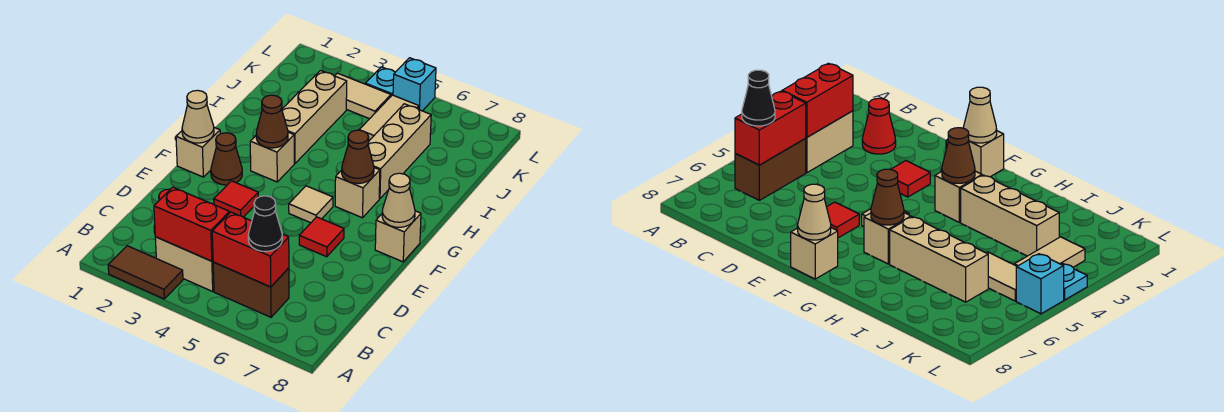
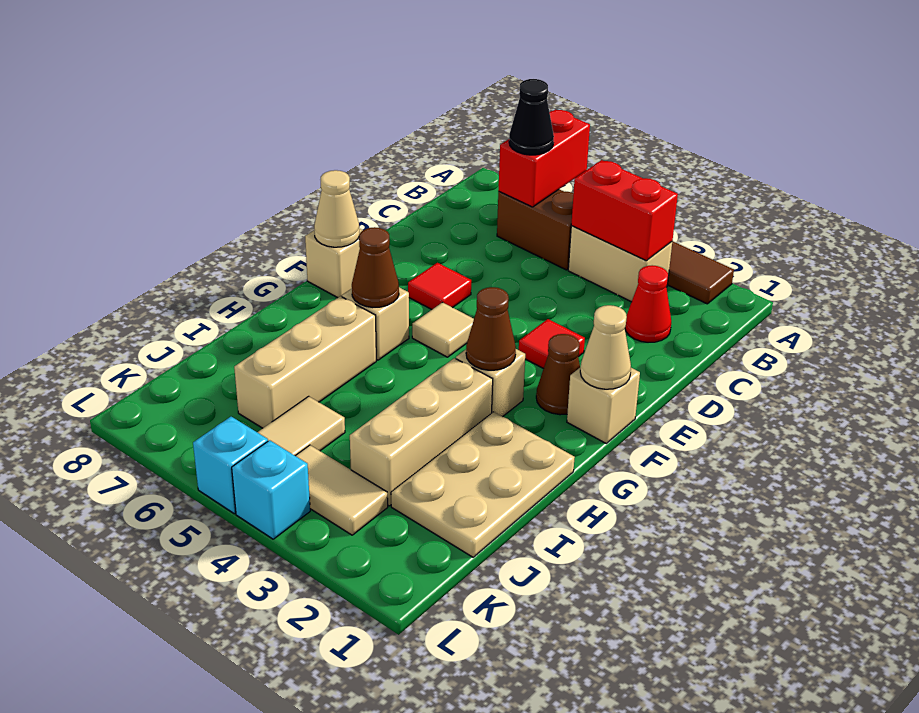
red brick B5:B6 level 2 -> red brick A6:B6 level 2
none -> tan plate H1:J2 level 1
cyan plate L4 level 1 -> cyan brick L4 level 1

